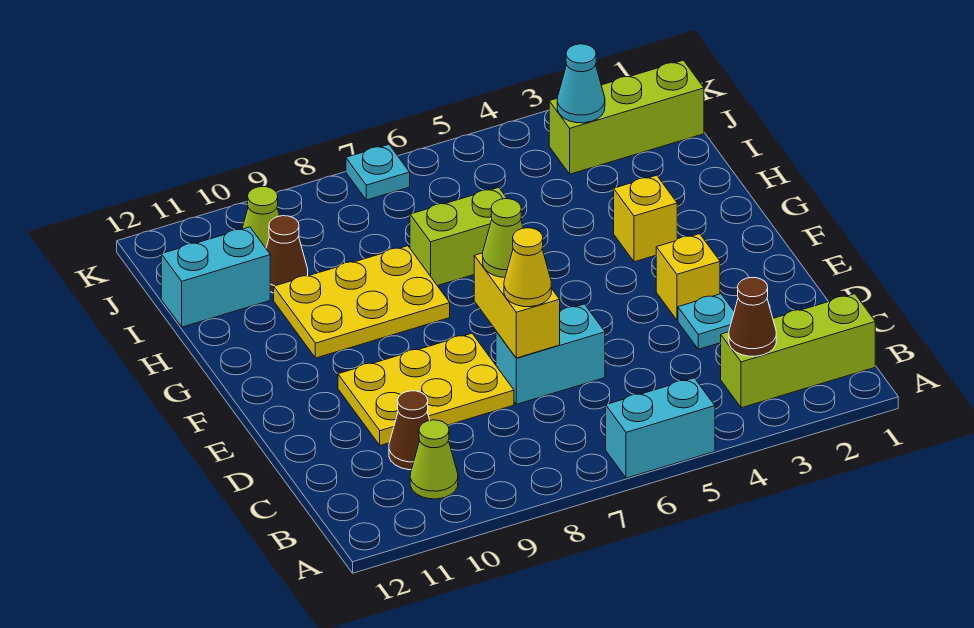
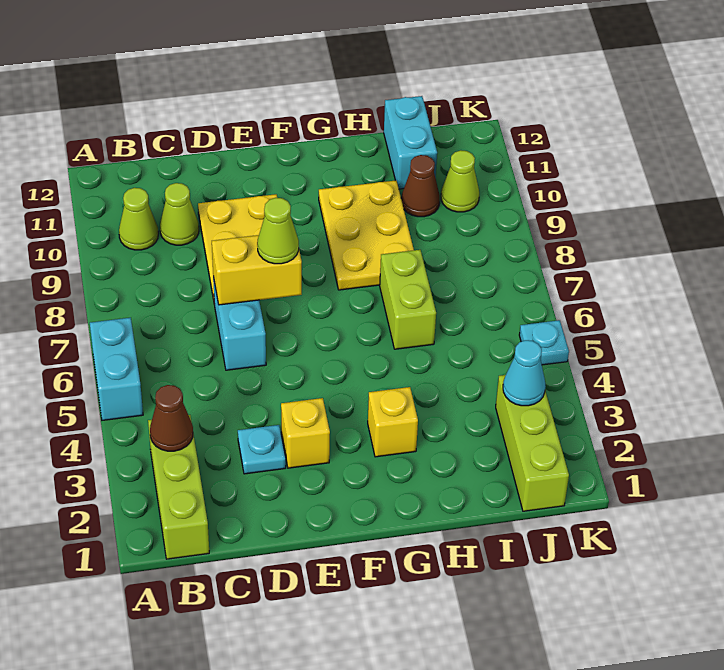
brown cone C10 level 1 -> lime cone C10 level 1
yellow cone D7 level 3 -> none
cyan plate K7 level 1 -> cyan plate K5 level 1

